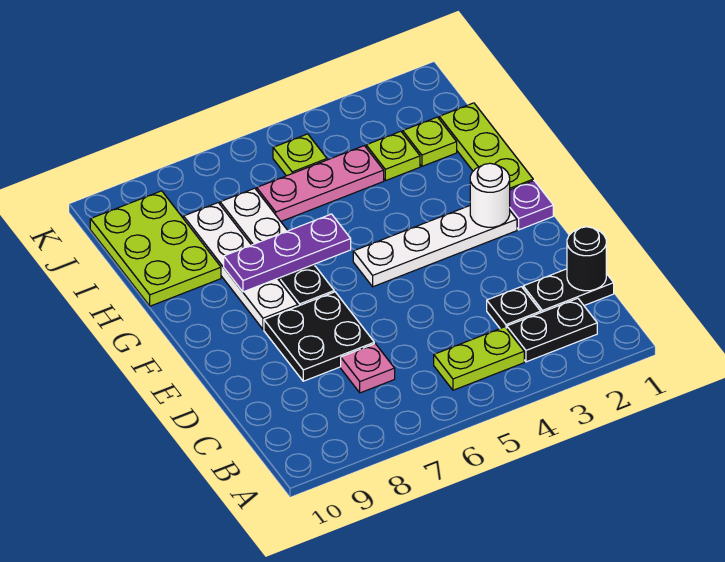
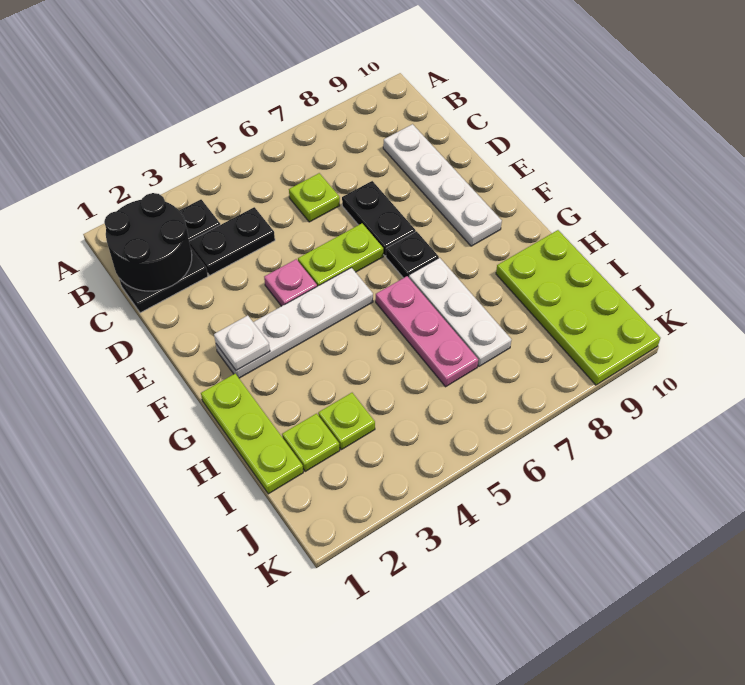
lime plate B4:B5 level 1 -> lime plate E5:E6 level 1
black round brick C1 level 2 -> black round brick B1:C2 level 2
black plate C3 level 1 -> black plate C3:C4 level 1
pink plate C7 level 1 -> pink plate E4 level 1
black plate D7:E8 level 1 -> black plate D7:E7 level 1
purple plate F1 level 1 -> none
white round brick F2 level 2 -> white plate F2 level 2
white plate F8:I8 level 1 -> white plate C9:F9 level 1
purple plate G6:G8 level 2 -> none
lime plate H9:J10 level 1 -> lime plate H9:K10 level 1
pink plate I4:I6 level 1 -> pink plate G6:I6 level 1
lime plate J5 level 1 -> lime plate C6 level 1

